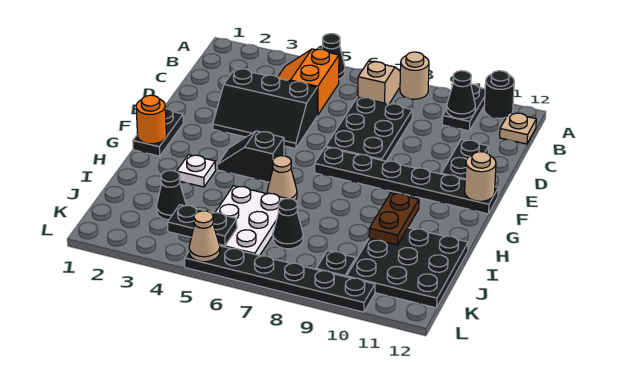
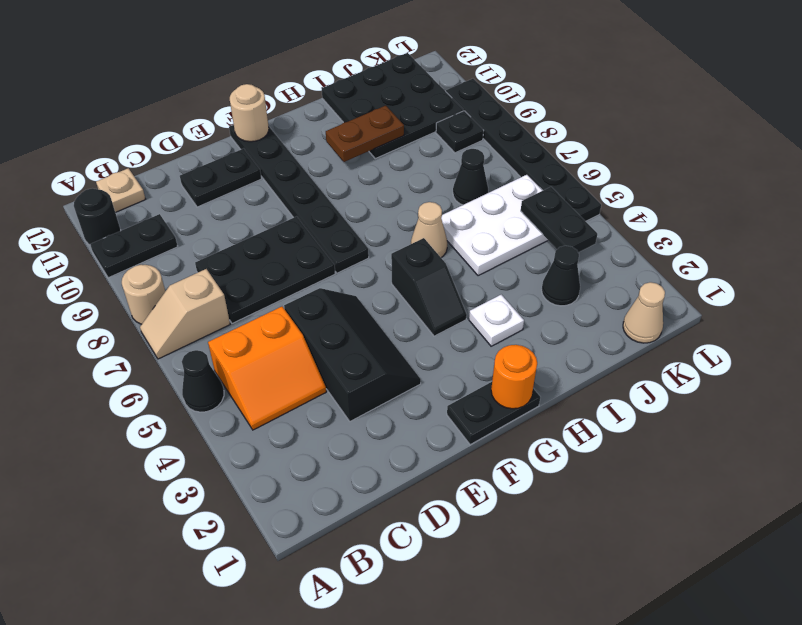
black cone B10 level 2 -> none
tan cone L5 level 2 -> tan cone K1 level 1

